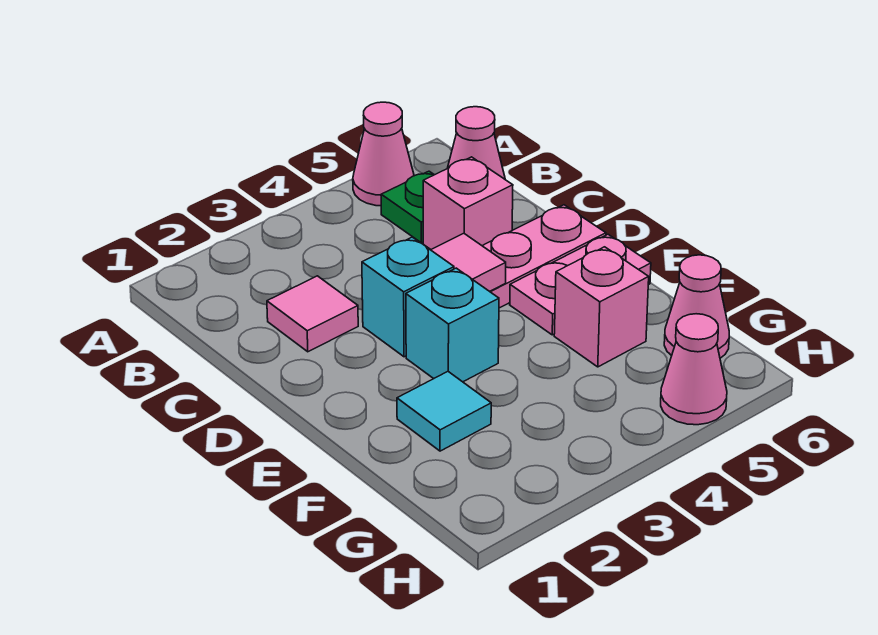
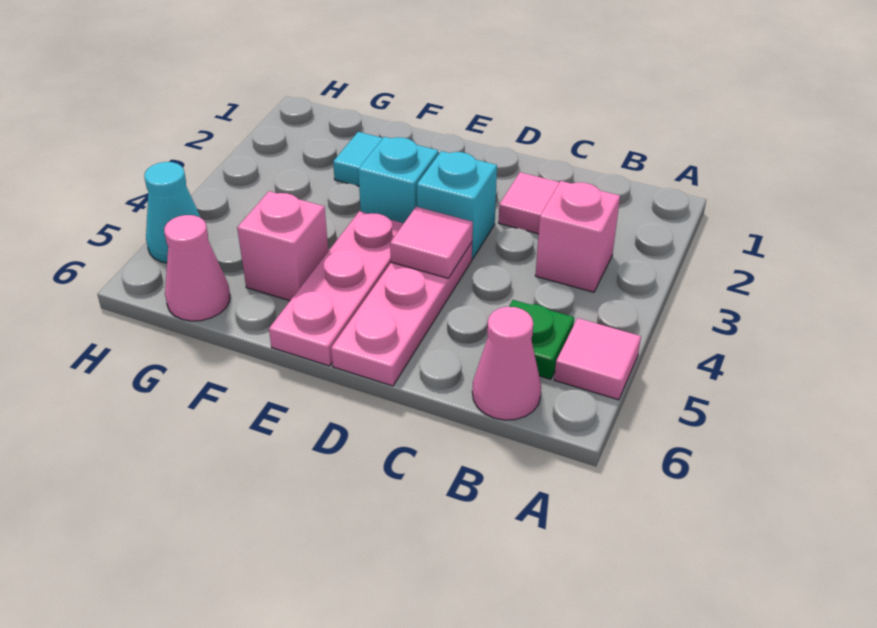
pink cone A5 level 1 -> pink tile A5 level 1
pink brick C5 level 1 -> pink brick B3 level 1
pink plate E5:E6 level 1 -> pink plate E4:E6 level 1
pink cone H5 level 1 -> cyan cone H5 level 1

